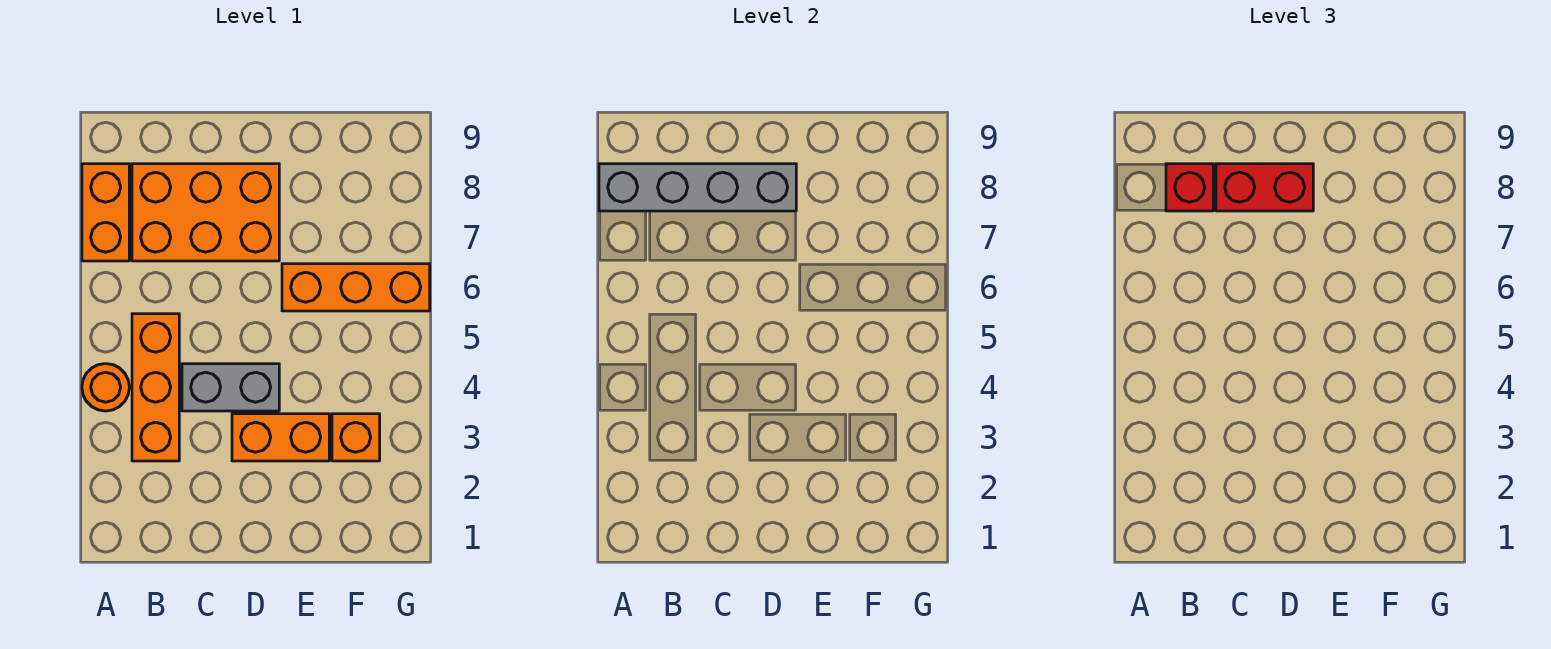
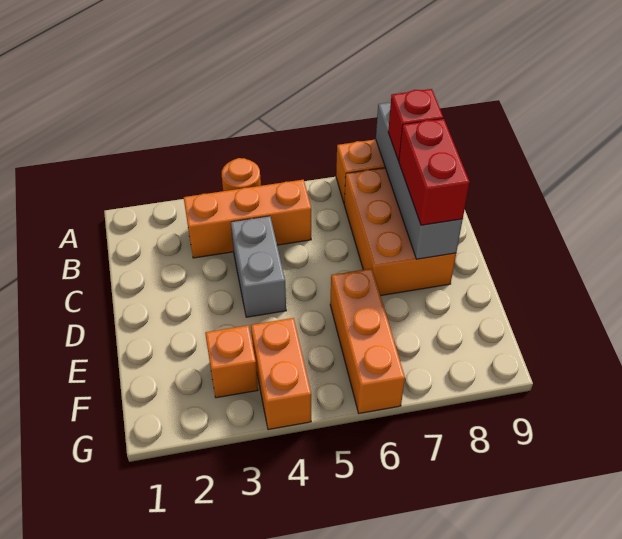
orange brick D3:E3 level 1 -> orange brick F4:G4 level 1

